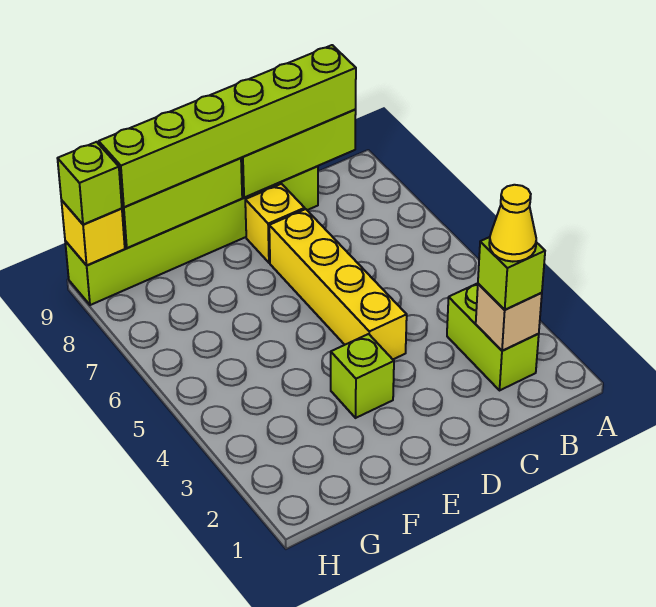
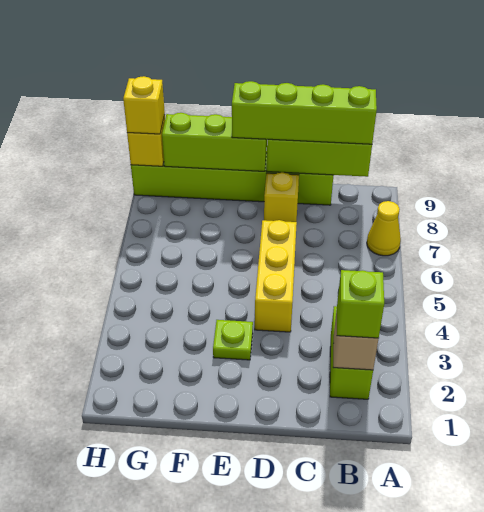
yellow cone B2 level 4 -> yellow cone A7 level 1
lime brick B9:G9 level 3 -> lime brick B9:E9 level 3
yellow brick D4:D7 level 1 -> yellow brick D4:D6 level 1
lime brick E3 level 1 -> lime plate E3 level 1
lime brick H9 level 3 -> yellow brick H9 level 3

